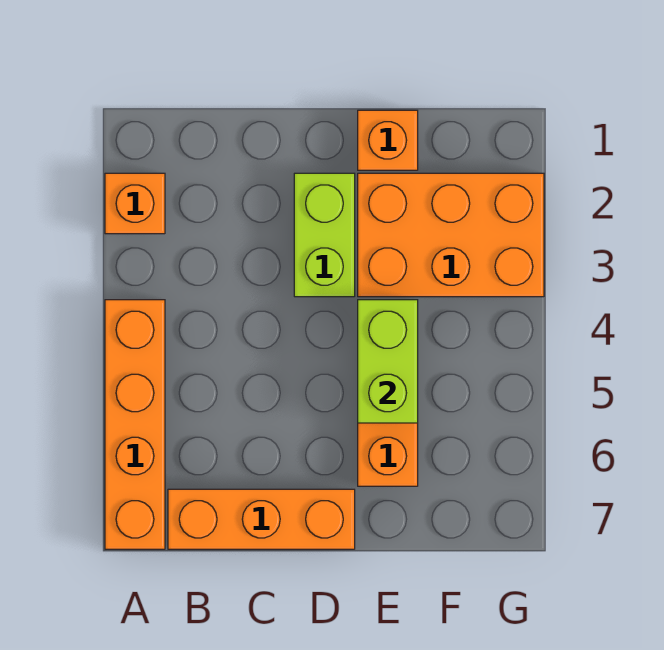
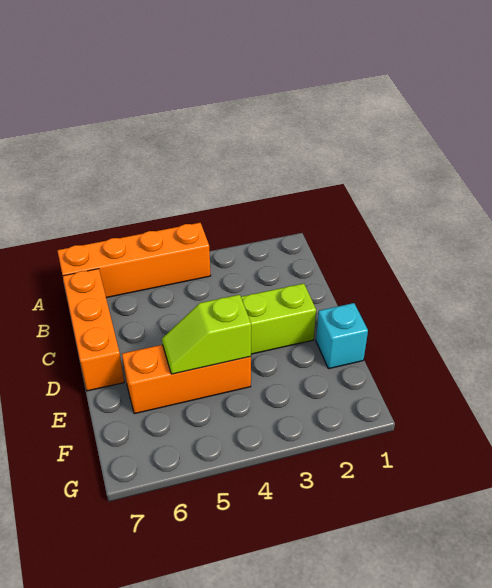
orange brick A2 level 1 -> none
orange brick E1 level 1 -> cyan brick E1 level 1
orange brick E2:G3 level 1 -> none
lime brick E4:E5 level 2 -> lime slope E4:E5 level 2 top 4

